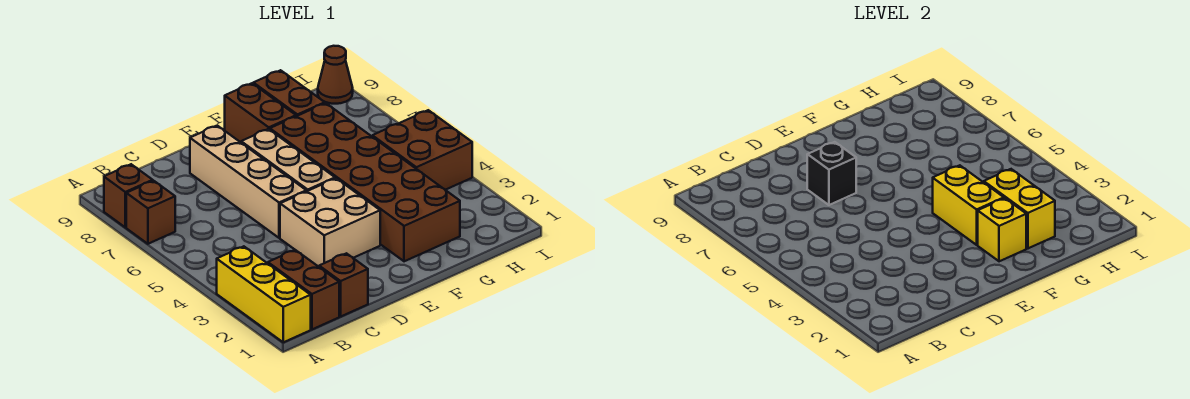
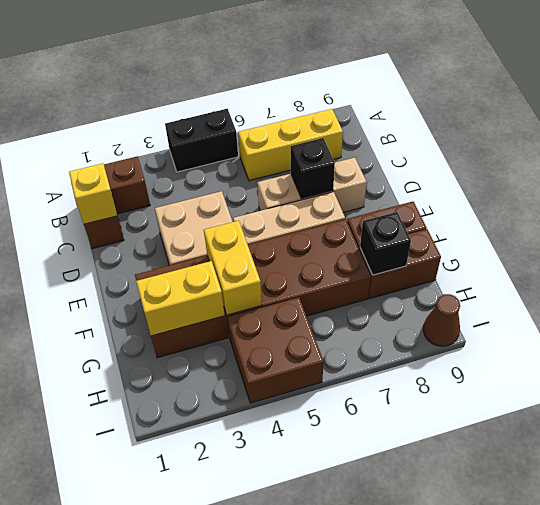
yellow brick A1:A3 level 1 -> yellow brick B6:B8 level 1
none -> black brick A4:A5 level 1
brown brick A7 level 1 -> none
brown brick A8 level 1 -> none
tan brick D5:D8 level 1 -> tan brick D6:D8 level 1
yellow brick F2 level 2 -> yellow brick C1 level 2
yellow brick F3:F4 level 2 -> yellow brick F4:G4 level 2
none -> black brick G8 level 2

